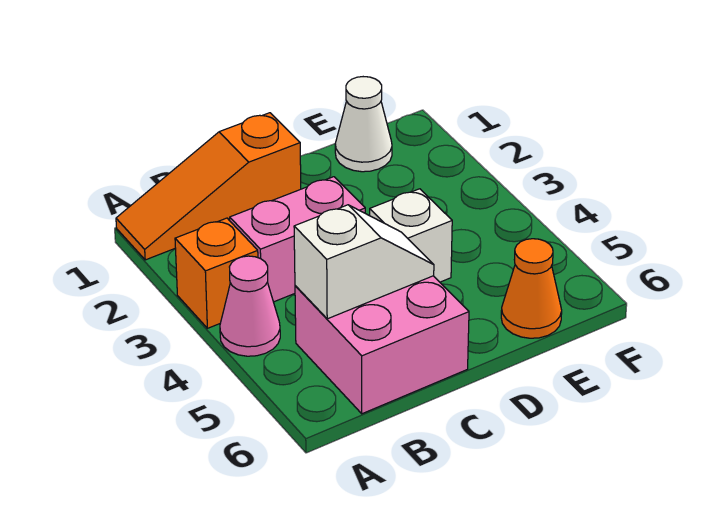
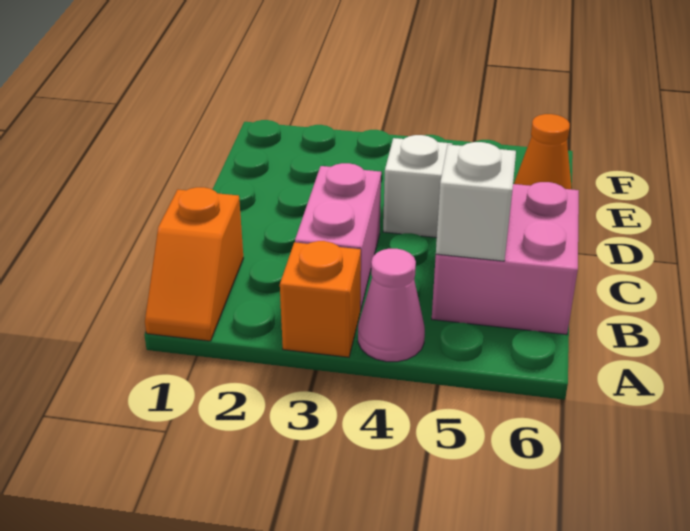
orange slope A1:C1 level 1 top C -> orange slope A1:B1 level 1 top B
white cone E1 level 1 -> none

